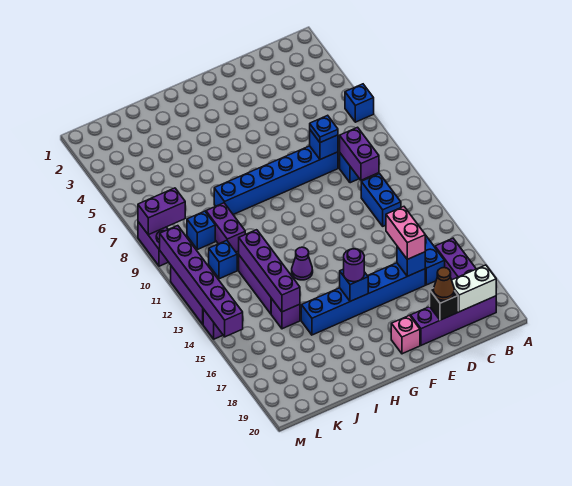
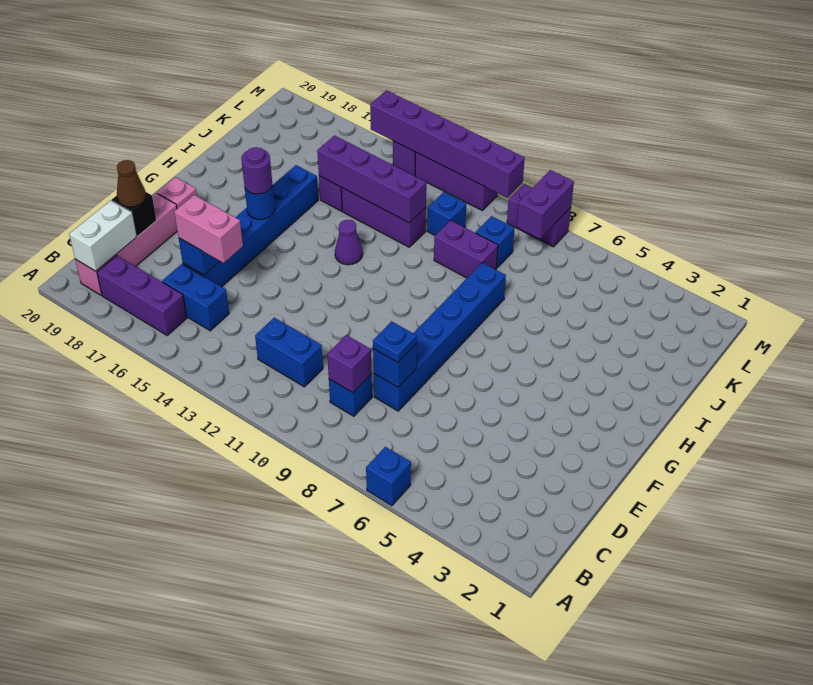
purple brick B19:E19 level 1 -> pink brick B19:E19 level 1
purple brick C9:C10 level 2 -> purple brick C9 level 2
blue brick G16 level 2 -> blue round brick G16 level 2

